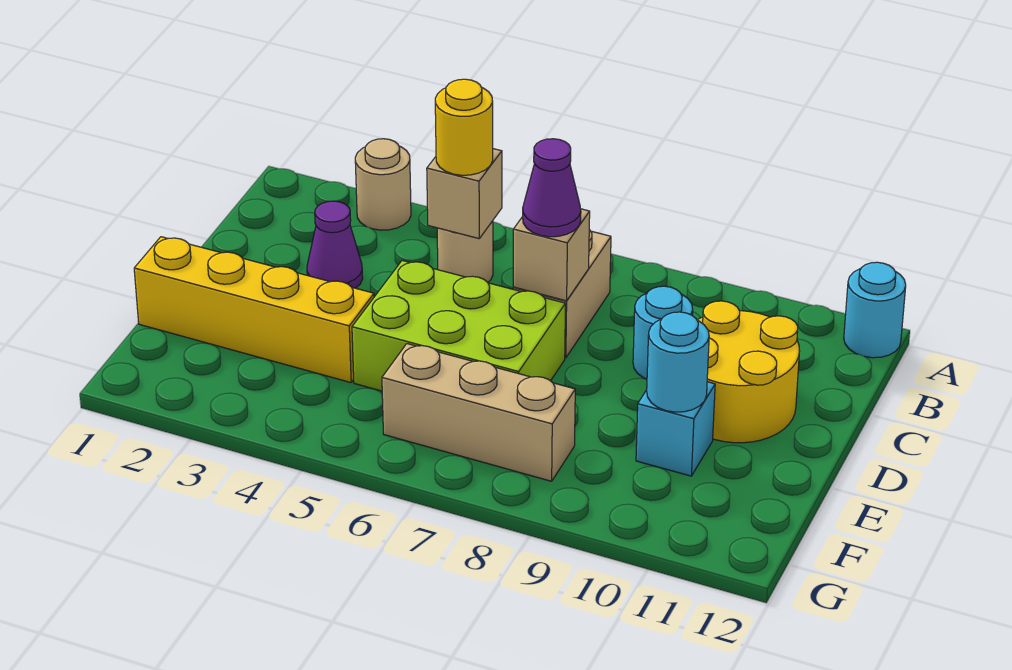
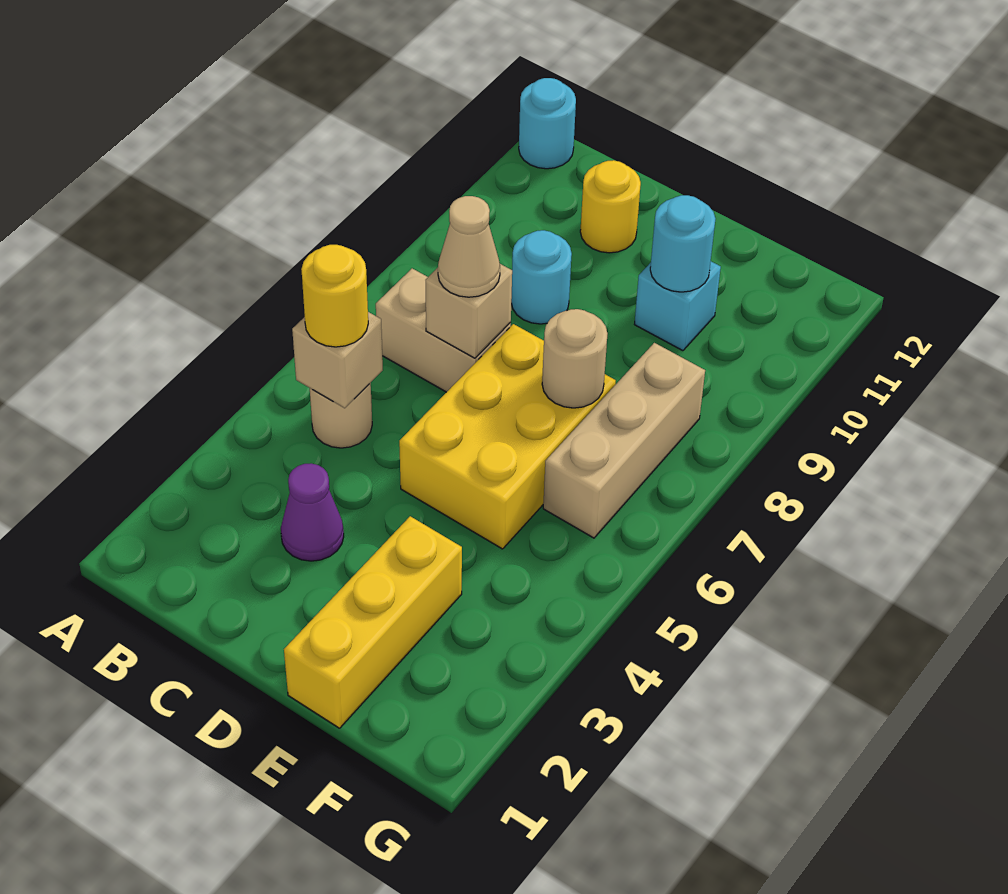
tan round brick A3 level 1 -> tan round brick E7 level 2
purple cone C7 level 3 -> tan cone C7 level 3
yellow round brick C10:D11 level 1 -> yellow round brick C11 level 1
lime brick D5:E7 level 1 -> yellow brick D5:E7 level 1
yellow brick E1:E4 level 1 -> yellow brick E1:E3 level 1

